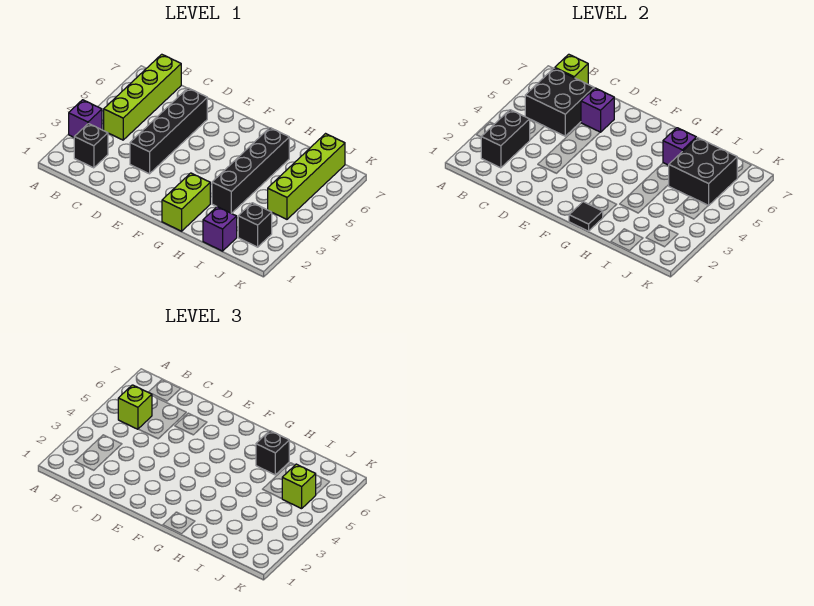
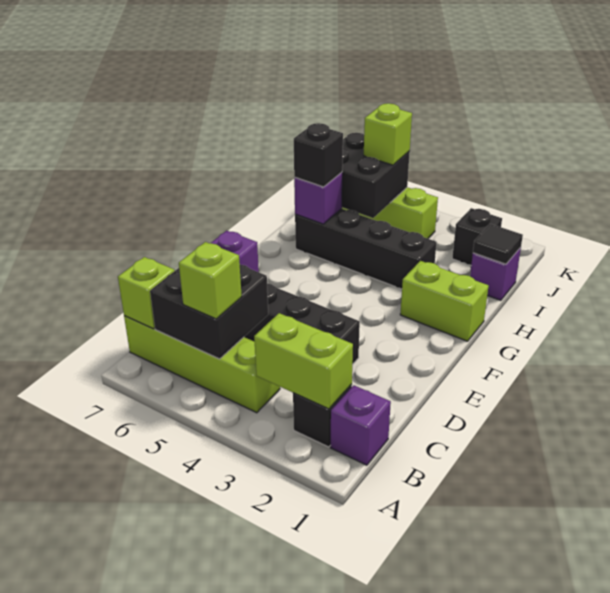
purple brick A3 level 1 -> purple brick B1 level 1
black brick B2:B3 level 2 -> lime brick B2:B3 level 2
black tile G1 level 2 -> black tile I1 level 2

